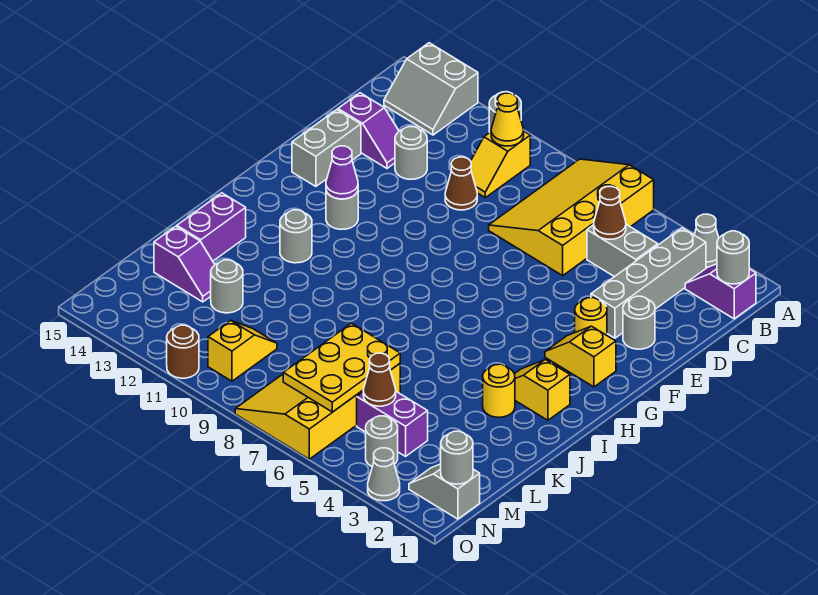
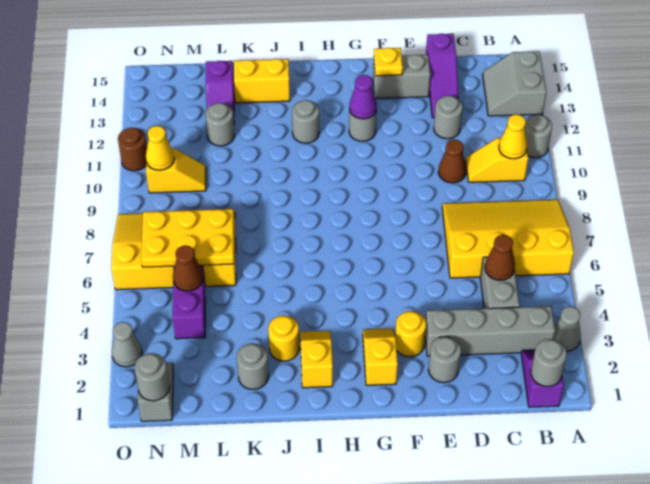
purple slope D13:D14 level 1 top 14 -> purple slope D13:D15 level 1 top 15
none -> yellow plate F14 level 2
purple brick J14:K14 level 1 -> yellow brick J14:K14 level 1
grey round brick N4 level 1 -> grey round brick K2 level 1
none -> yellow cone N10 level 2

